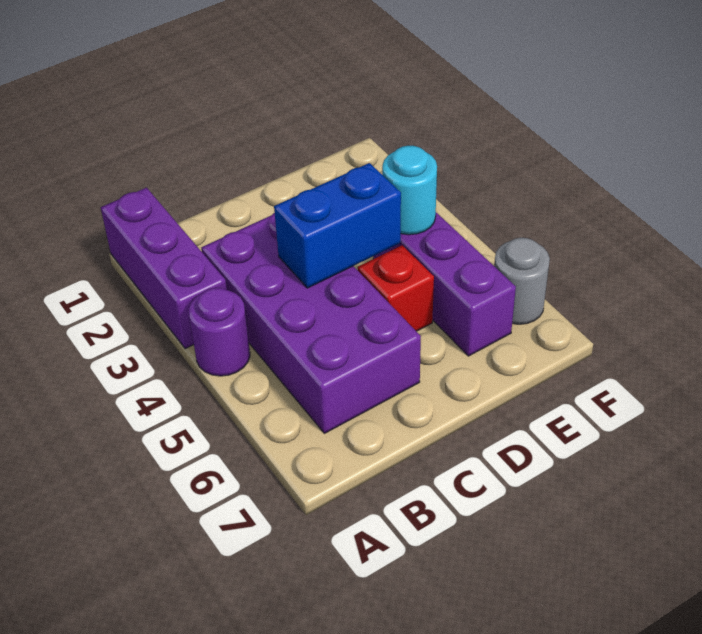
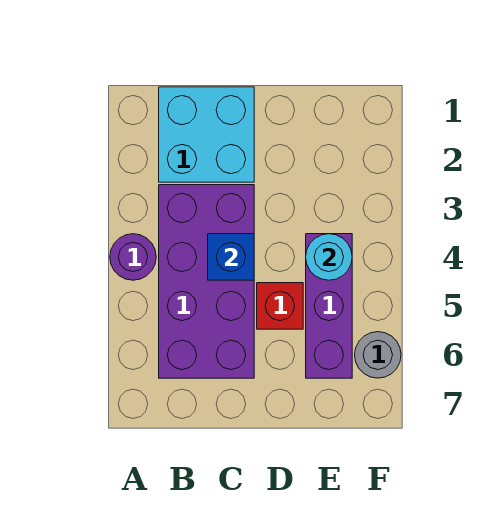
purple brick A1:A3 level 1 -> none
none -> cyan brick B1:C2 level 1
blue brick C4:D4 level 2 -> blue brick C4 level 2

